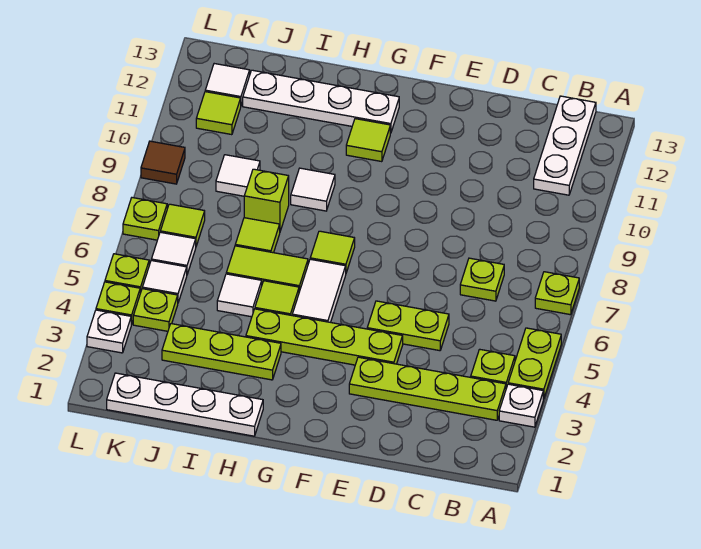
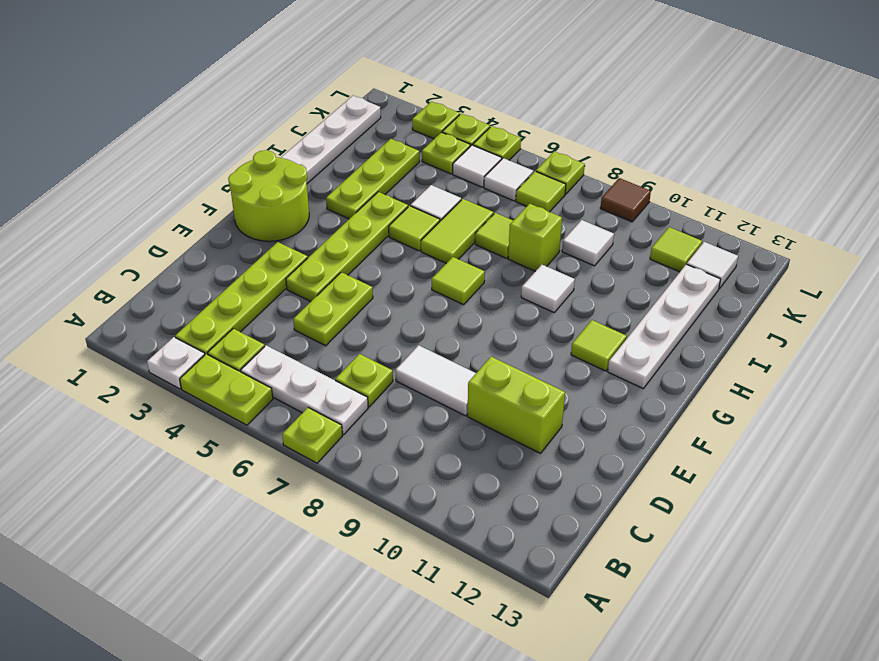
white plate B11:B13 level 1 -> white plate B5:B7 level 1
none -> lime brick D10:D11 level 1
none -> lime round brick F1:G2 level 1
white tile G5:G6 level 1 -> white tile D8:D9 level 1
white plate L3 level 1 -> lime plate L3 level 1

